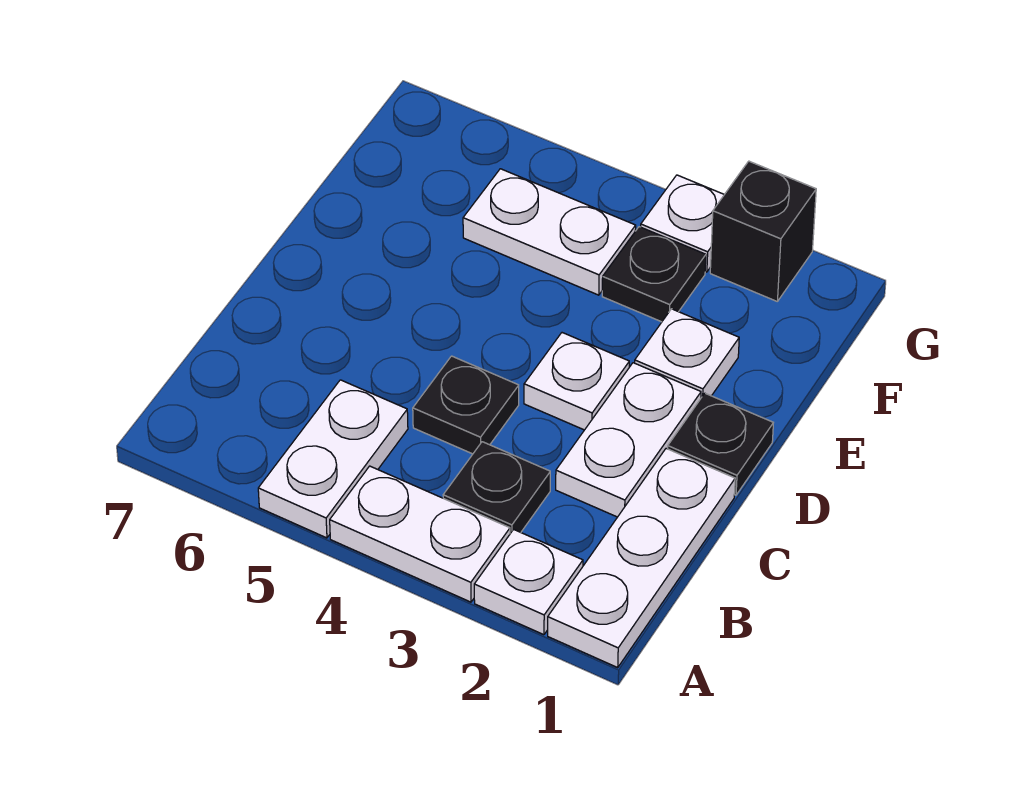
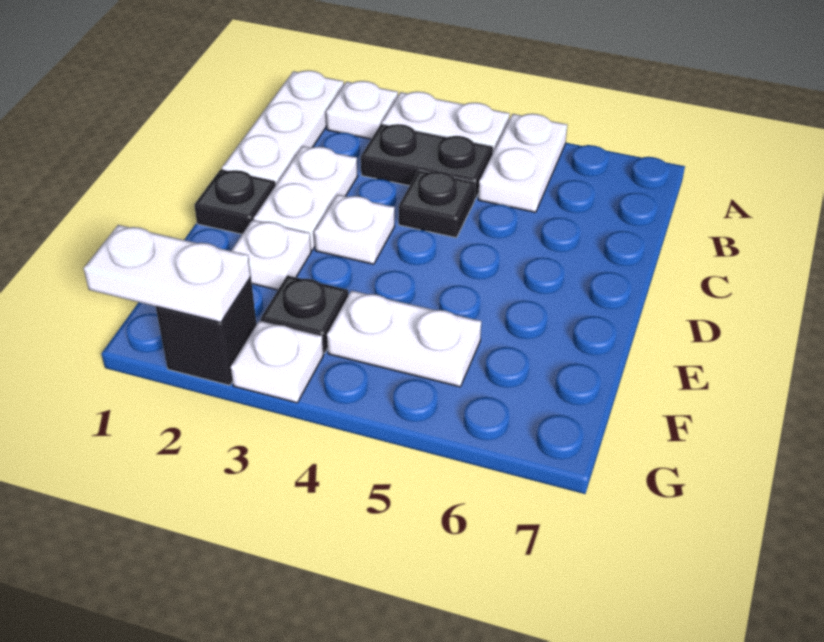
black plate B3 level 1 -> black plate B3:B4 level 1
none -> white plate G1:G2 level 2

